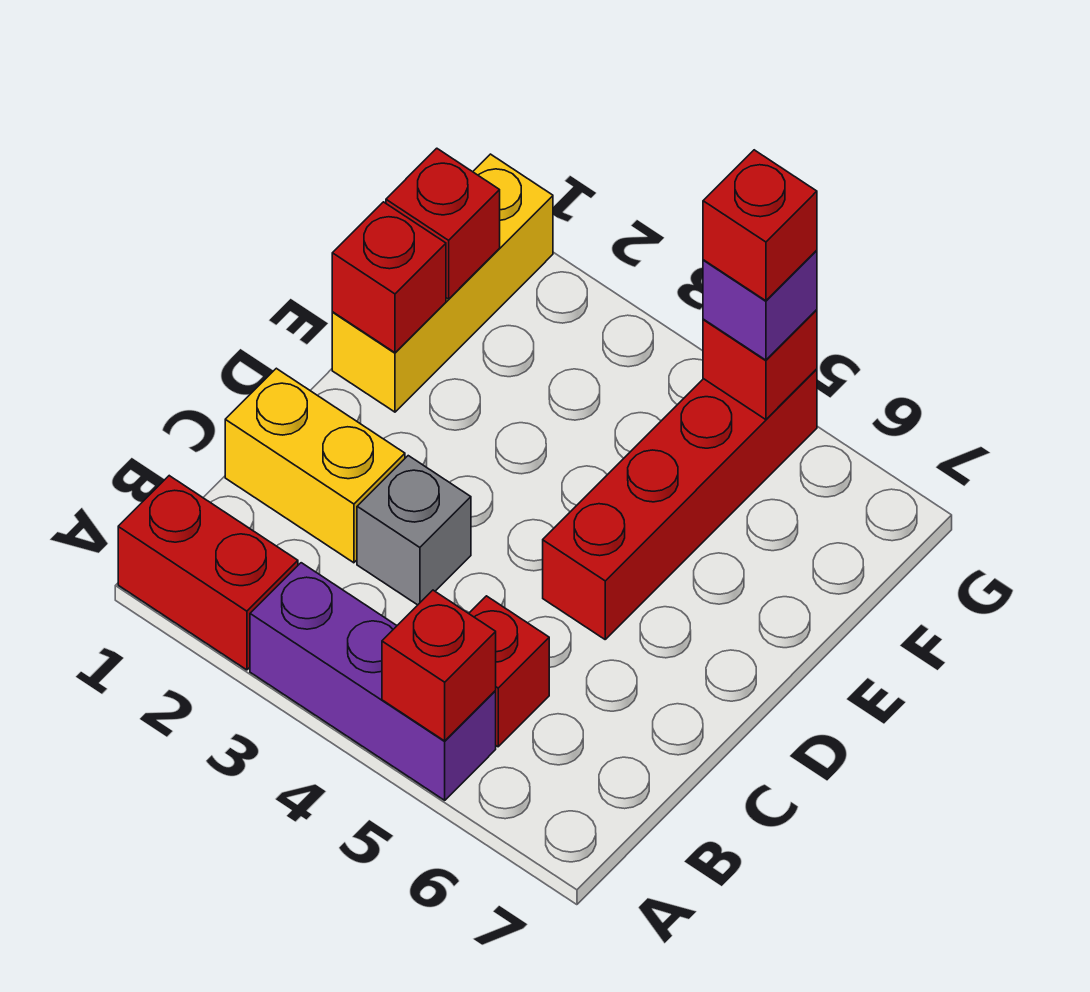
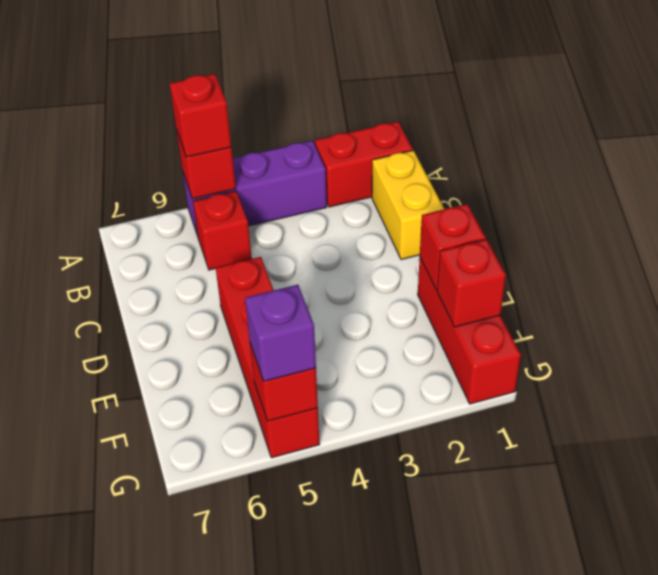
yellow brick C1:C2 level 1 -> yellow brick B1:C1 level 1
grey brick C3 level 1 -> none
yellow brick E1:G1 level 1 -> red brick E1:G1 level 1
red brick G5 level 4 -> red brick A5 level 3

